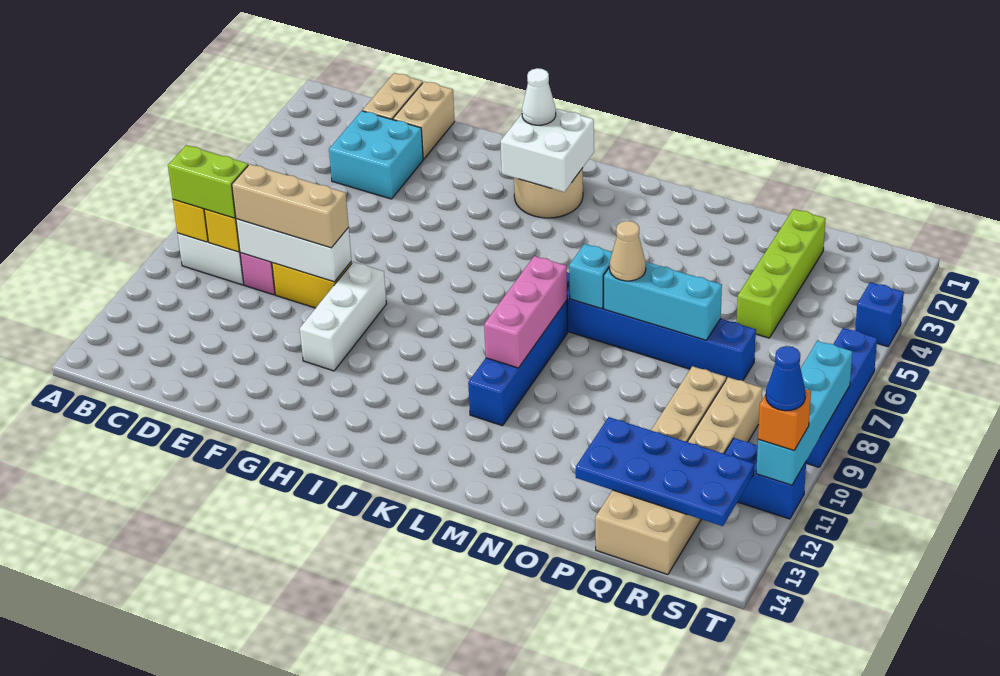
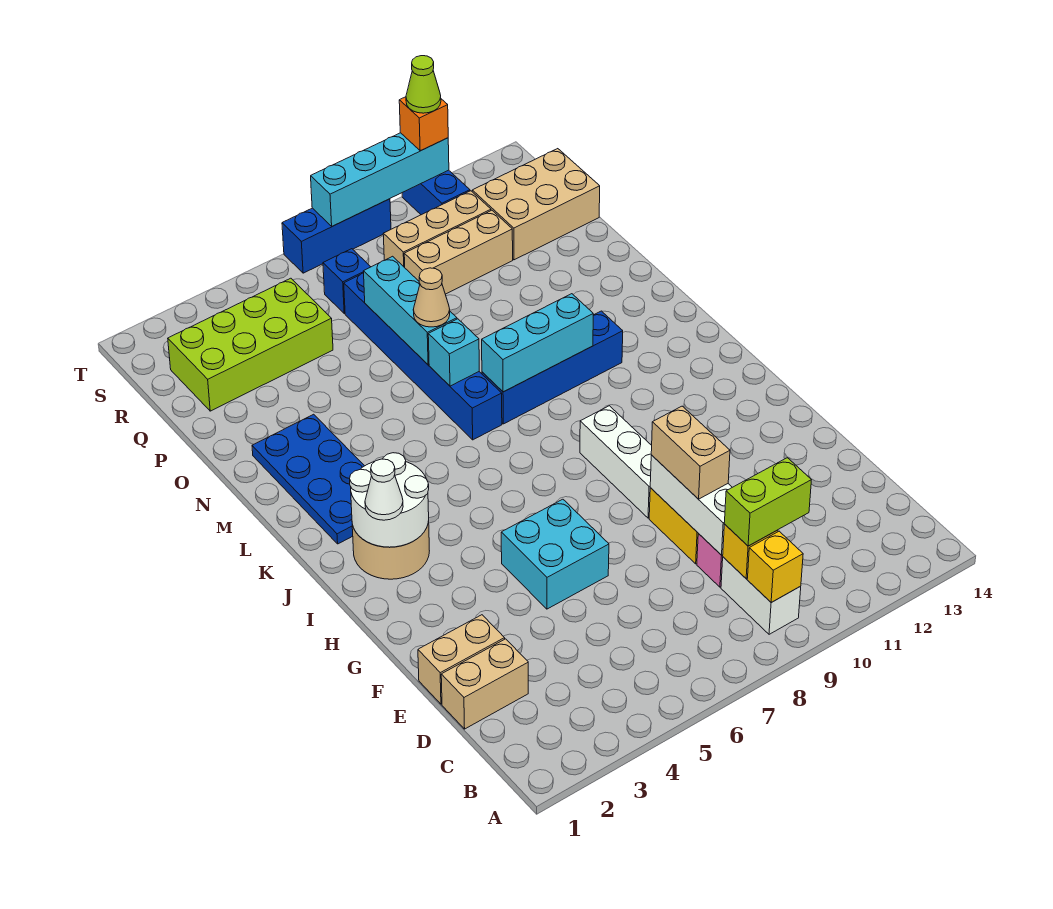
lime brick B9:C9 level 3 -> lime brick C9:C10 level 3
cyan brick D3:E4 level 1 -> cyan brick F5:G6 level 1
tan brick D9:F9 level 3 -> tan brick E9:F9 level 3
white brick G9:G11 level 1 -> white brick G9:I9 level 1
white brick I2:J3 level 2 -> white round brick I2:J3 level 2
pink brick L8:L10 level 2 -> cyan brick L8:L10 level 2
blue plate P12:S13 level 2 -> blue plate K2:N3 level 1
lime brick Q2:Q5 level 1 -> lime brick Q2:R5 level 1
blue brick T4 level 1 -> blue brick R7 level 1
blue brick T6:T9 level 1 -> blue brick T7:T9 level 1
blue cone T11 level 4 -> lime cone T11 level 4

